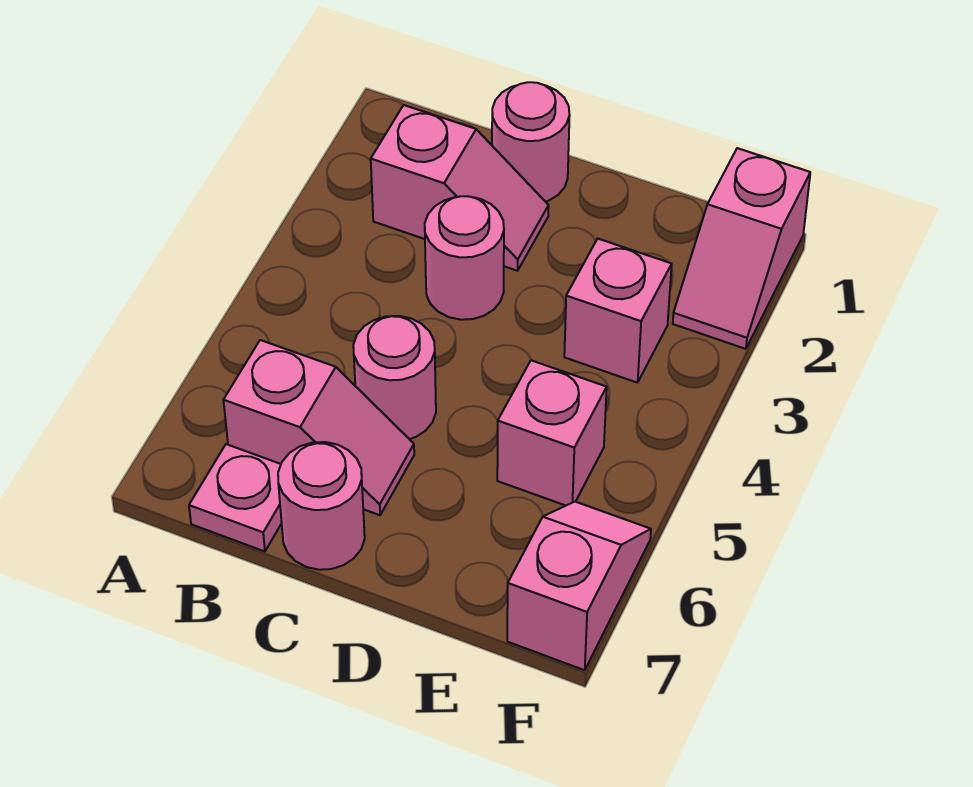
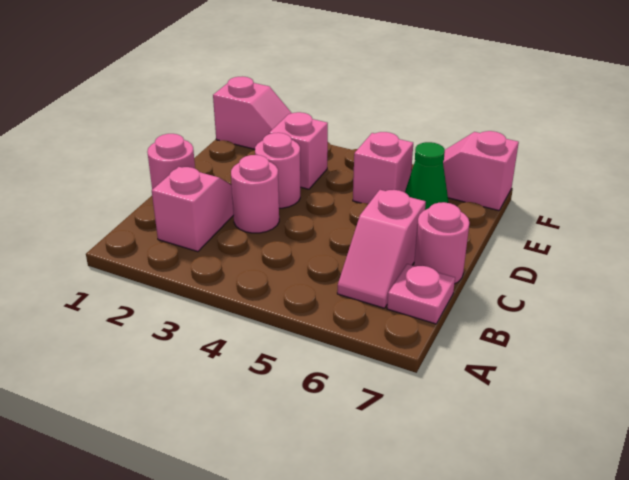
pink slope B6:C6 level 1 top B -> pink slope B6:C6 level 1 top C
pink round brick C5 level 1 -> pink round brick D3 level 1
none -> green cone E6 level 1

